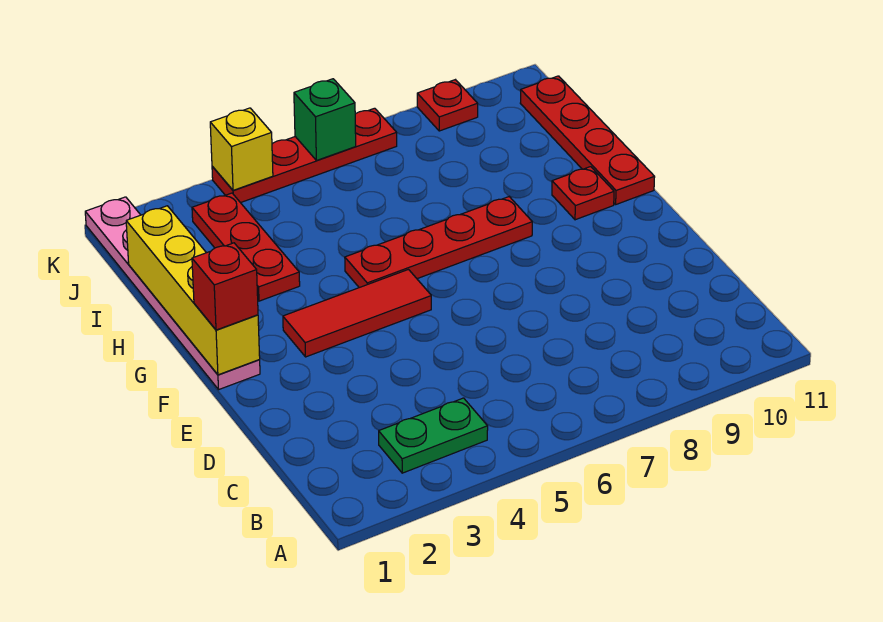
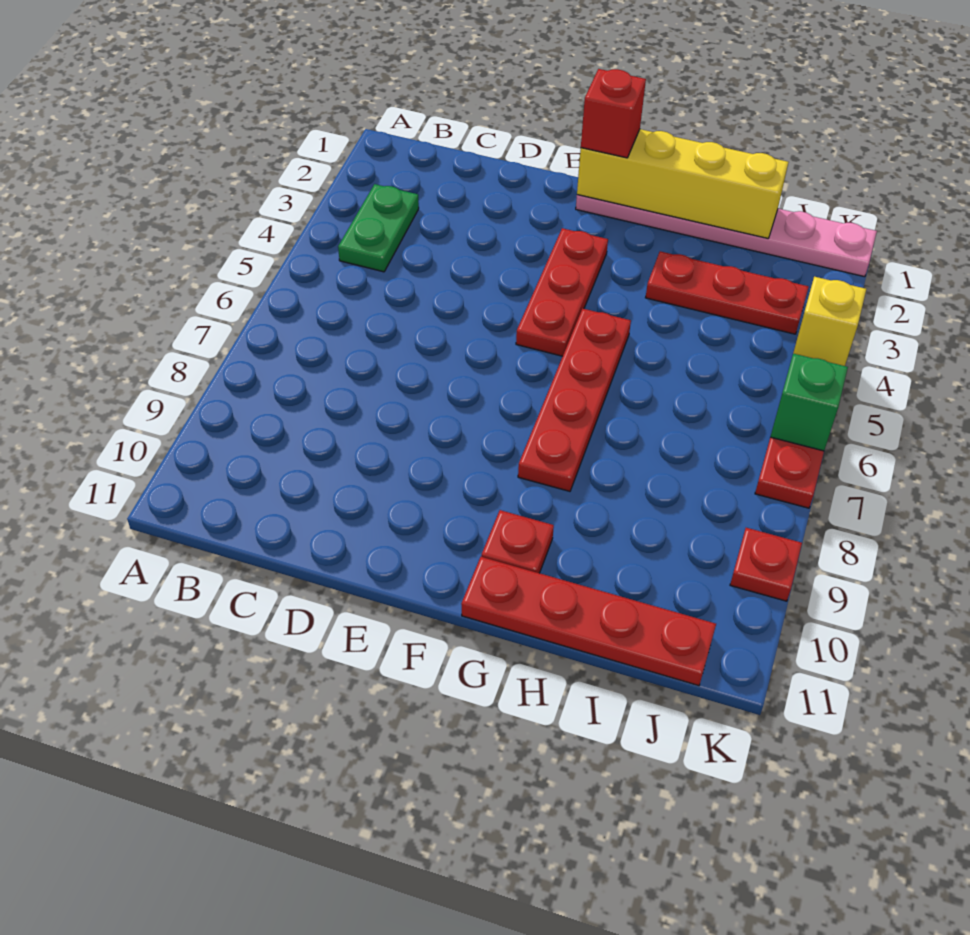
red tile F3:F5 level 1 -> red plate F3:F5 level 1

